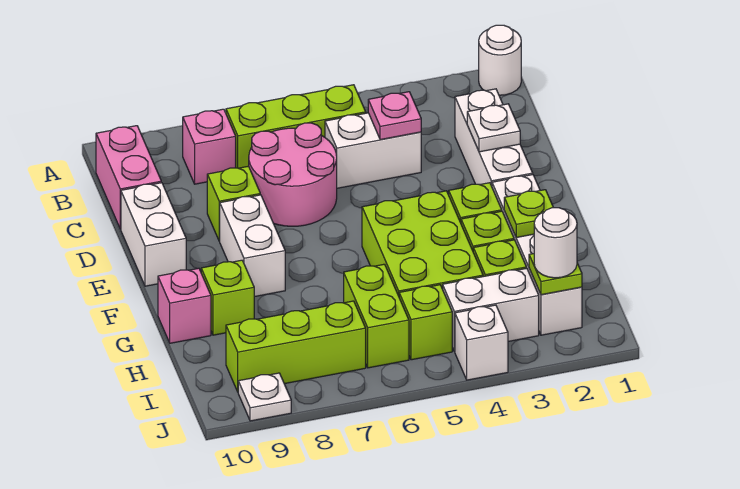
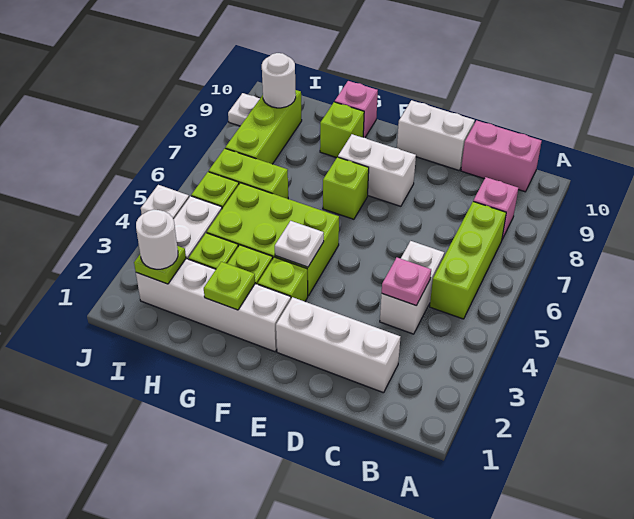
white round brick A1 level 1 -> white round brick I9 level 2
pink round brick C6:D7 level 1 -> none
white plate D2 level 2 -> white plate F4 level 2
lime brick D8 level 1 -> lime brick F7 level 1

